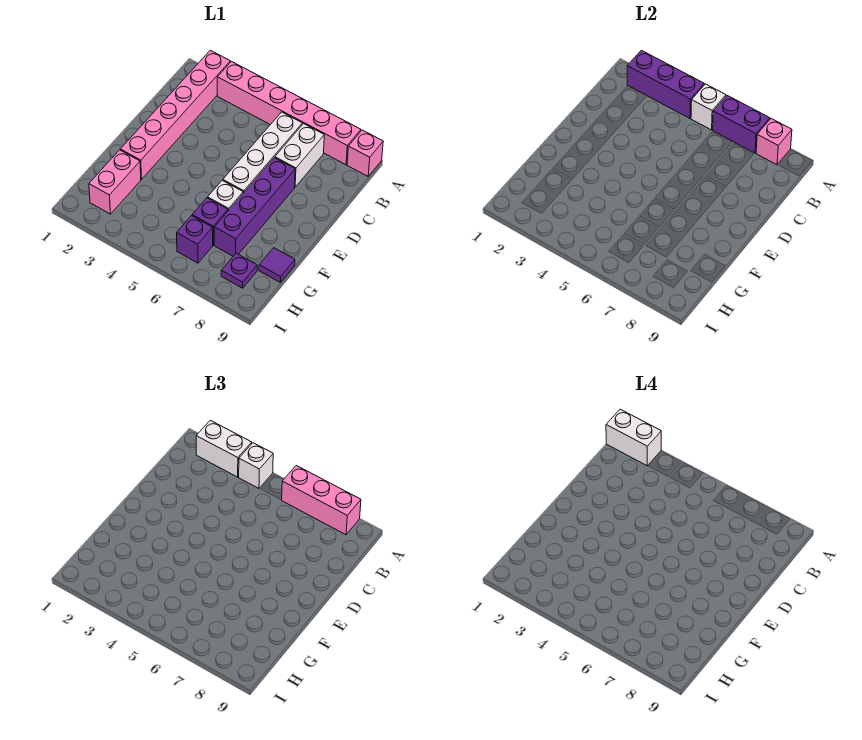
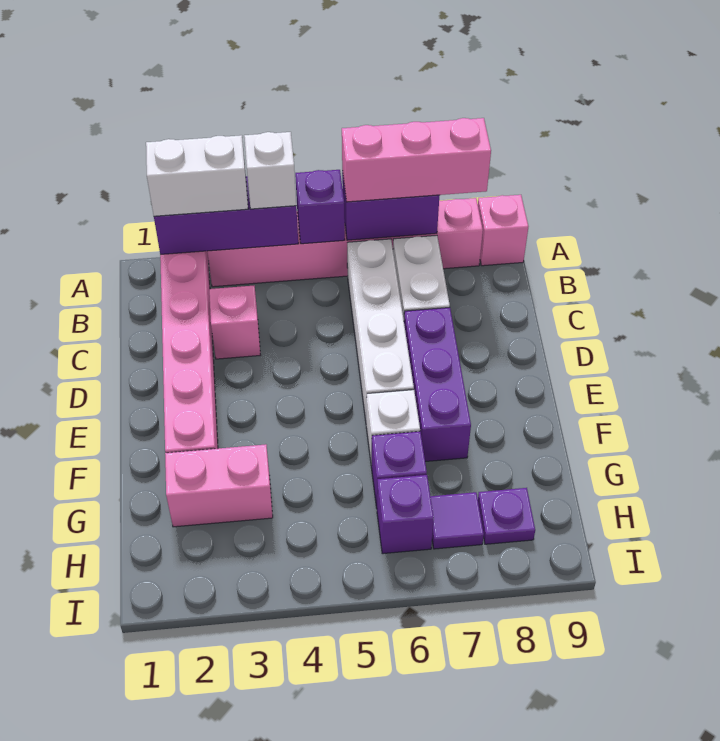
white brick A1:A2 level 4 -> none
white brick A5 level 2 -> purple brick A5 level 2
pink brick A8 level 2 -> pink brick C3 level 1
purple brick D7:G7 level 1 -> purple brick D7:F7 level 1
pink brick G2:H2 level 1 -> pink brick G2:G3 level 1
purple tile G9 level 1 -> purple tile H7 level 1

